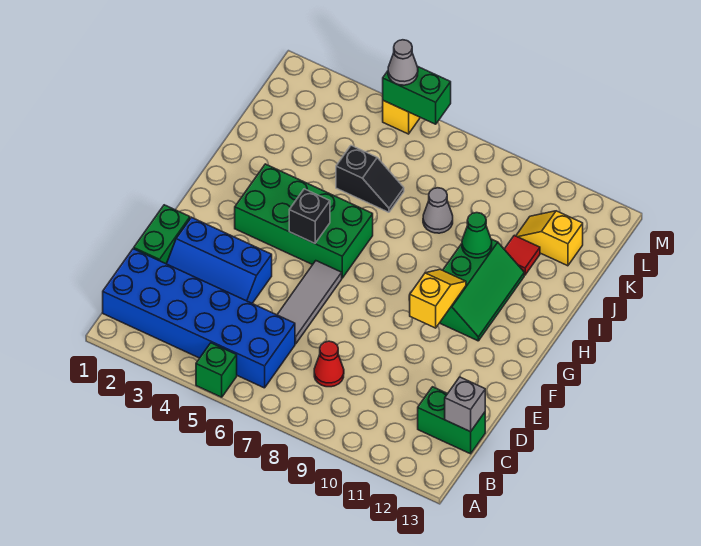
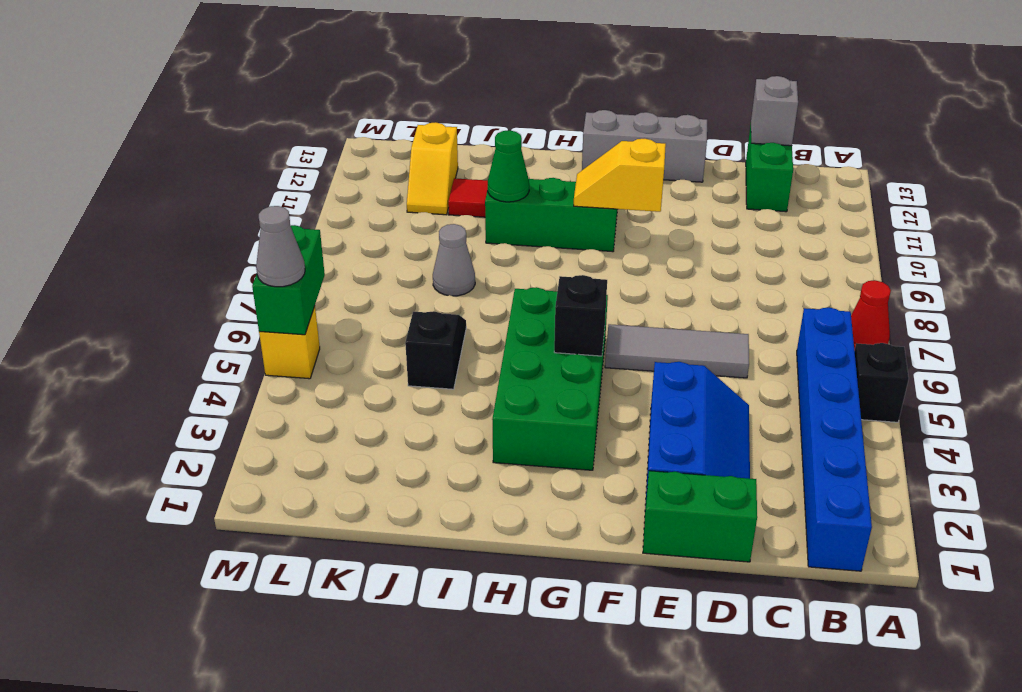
green brick A5 level 1 -> black brick A5 level 1
blue brick B1:C6 level 1 -> blue brick B1:B6 level 1
red cone C8 level 1 -> red cone A7 level 1
none -> grey brick E13:G13 level 1

